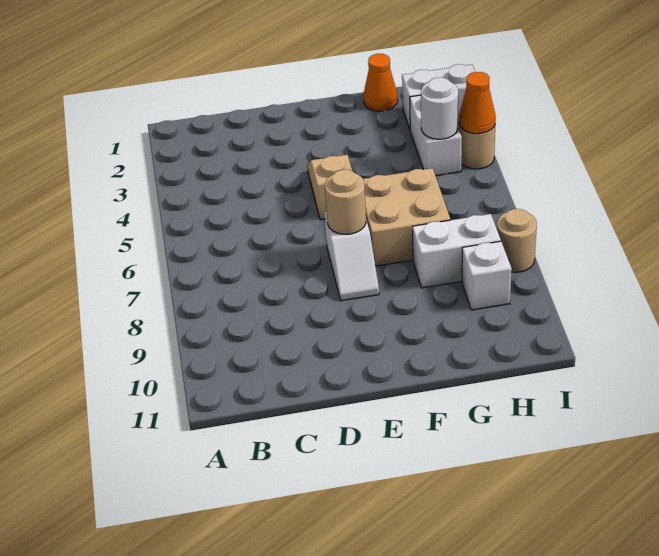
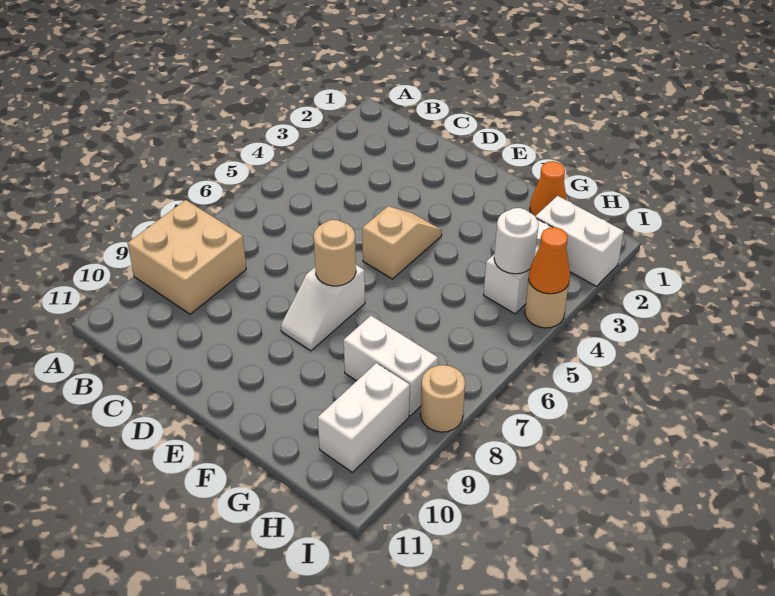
tan brick F6:G7 level 1 -> tan brick A8:B9 level 1
white brick H9 level 1 -> white brick H9:H10 level 1

